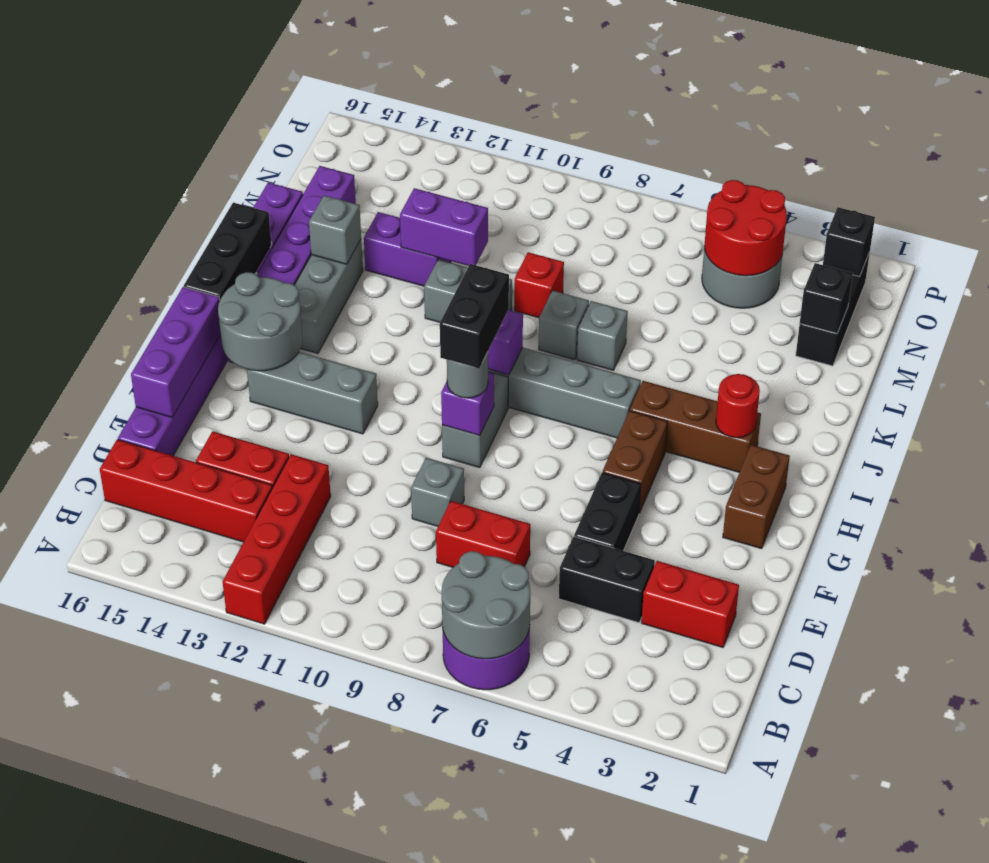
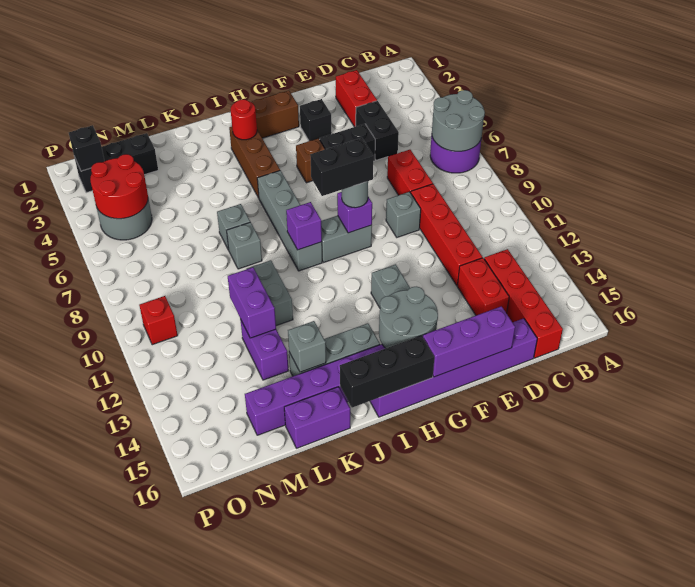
red brick A12:D12 level 1 -> red brick D9:D12 level 1
brown brick G5:H5 level 1 -> brown brick G5 level 1
red brick L9 level 1 -> red brick O10 level 1
black brick M2 level 2 -> black brick F3 level 1

